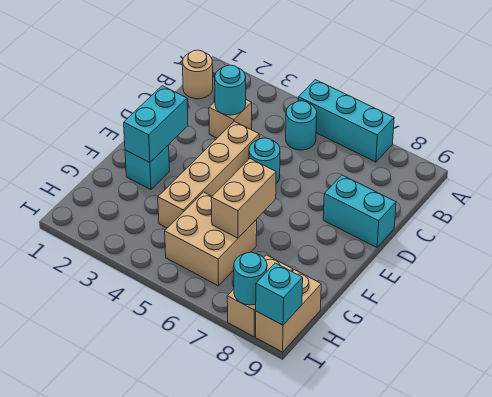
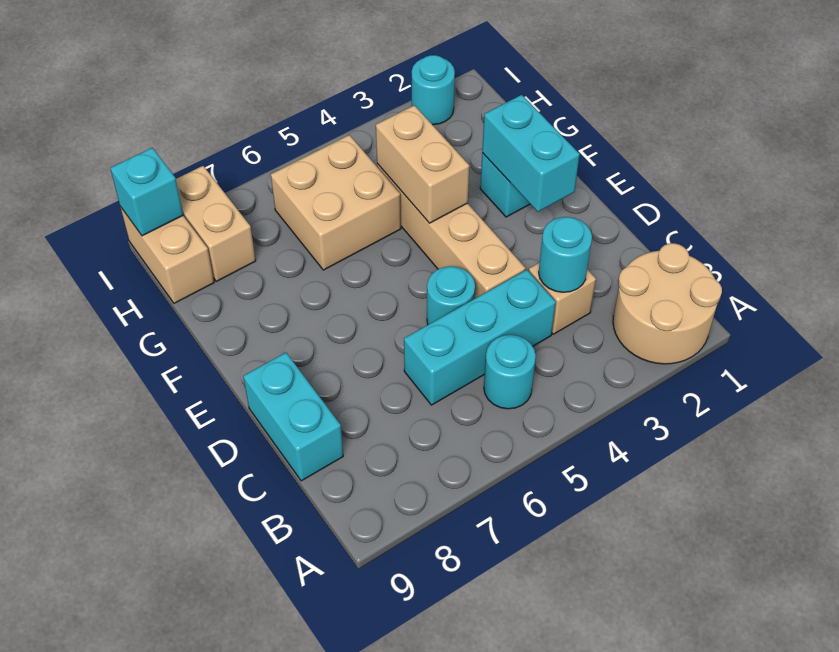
cyan brick A5:A7 level 1 -> cyan brick C4:C6 level 1
tan round brick B1 level 1 -> tan round brick A1:B2 level 1
cyan brick D8:D9 level 1 -> cyan brick C9:D9 level 1
tan brick F6:G6 level 2 -> tan brick F4:G4 level 2
cyan round brick I8 level 2 -> cyan round brick I2 level 1

